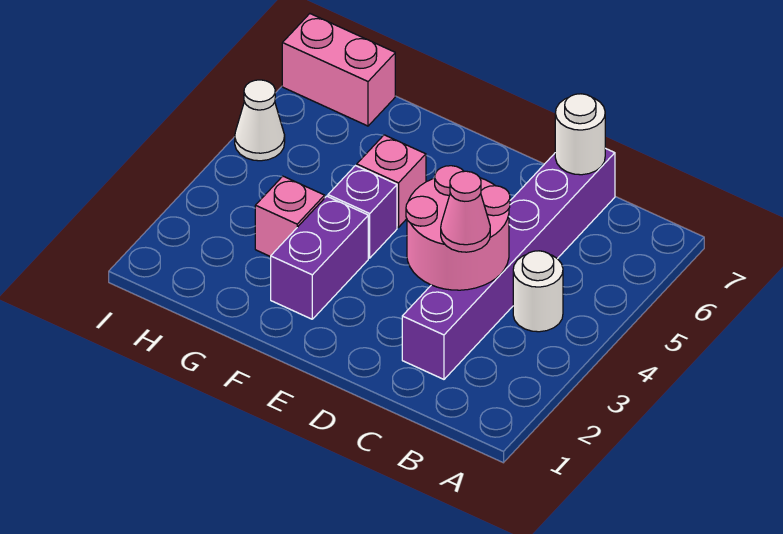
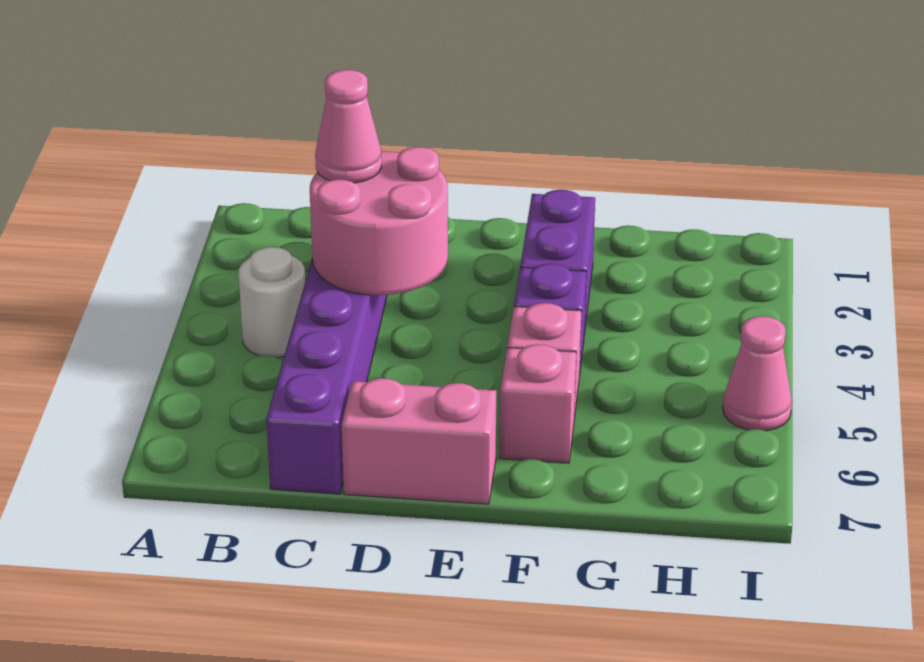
white round brick C7 level 2 -> none
pink brick G3 level 1 -> pink brick F6 level 1
pink brick H7:I7 level 1 -> pink brick D7:E7 level 1
white cone I5 level 1 -> pink cone I5 level 1

